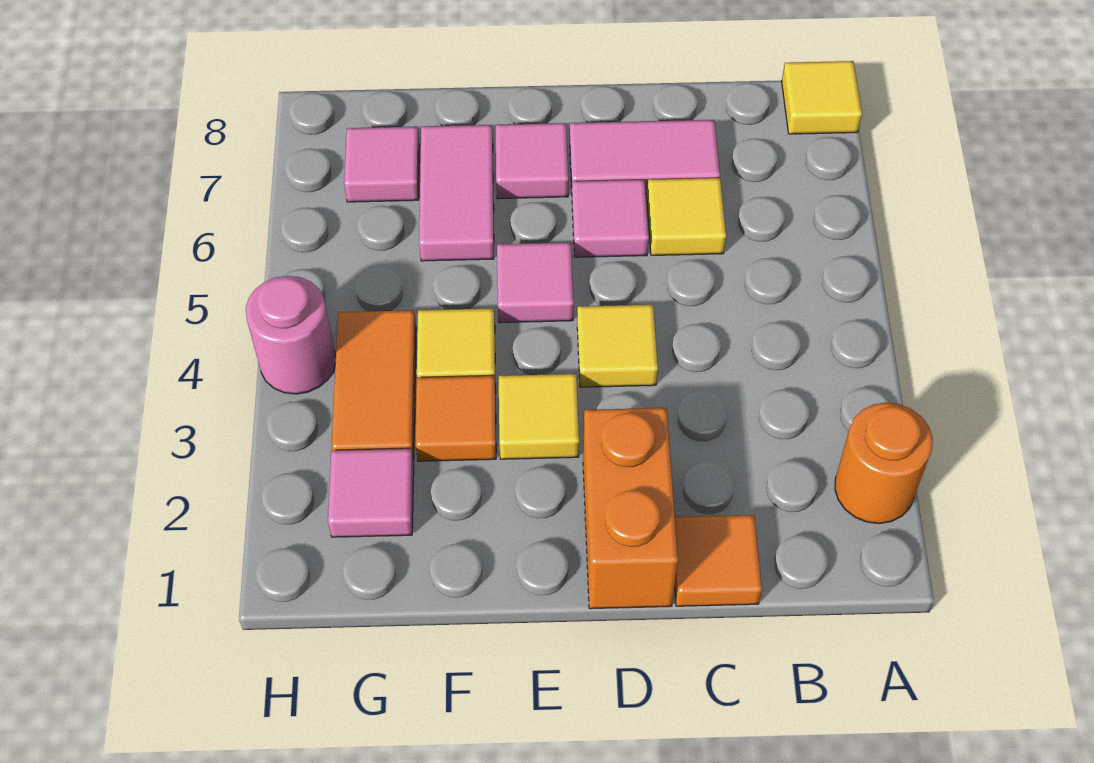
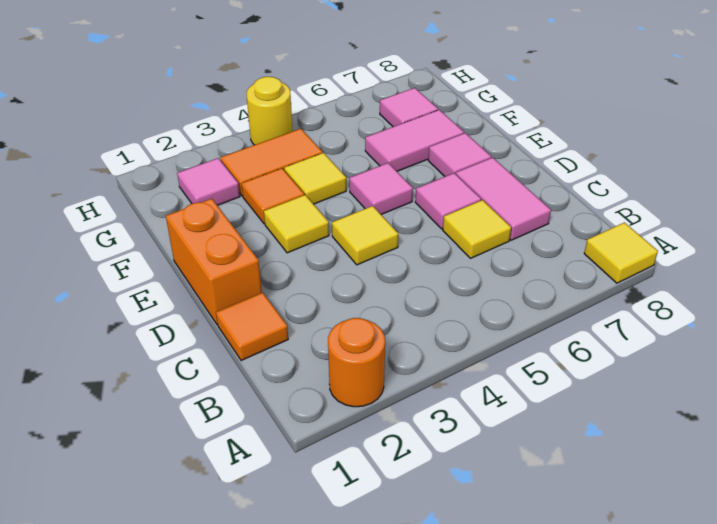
orange brick D1:D2 level 1 -> orange brick D1:E1 level 1
pink round brick H4 level 1 -> yellow round brick H4 level 1

